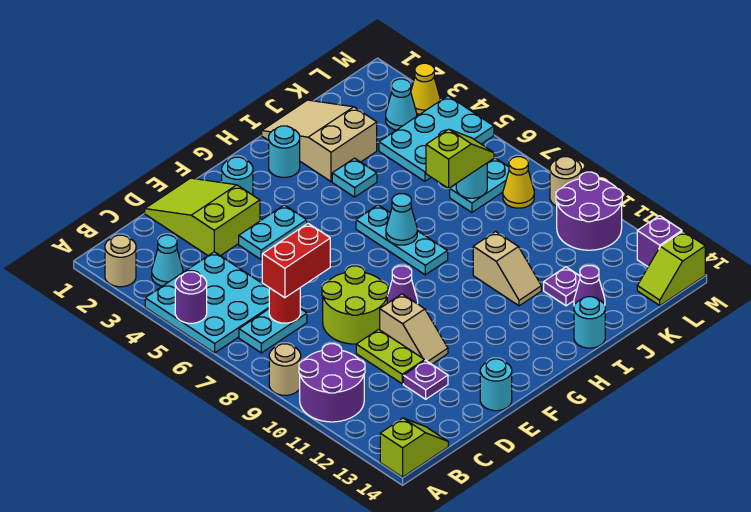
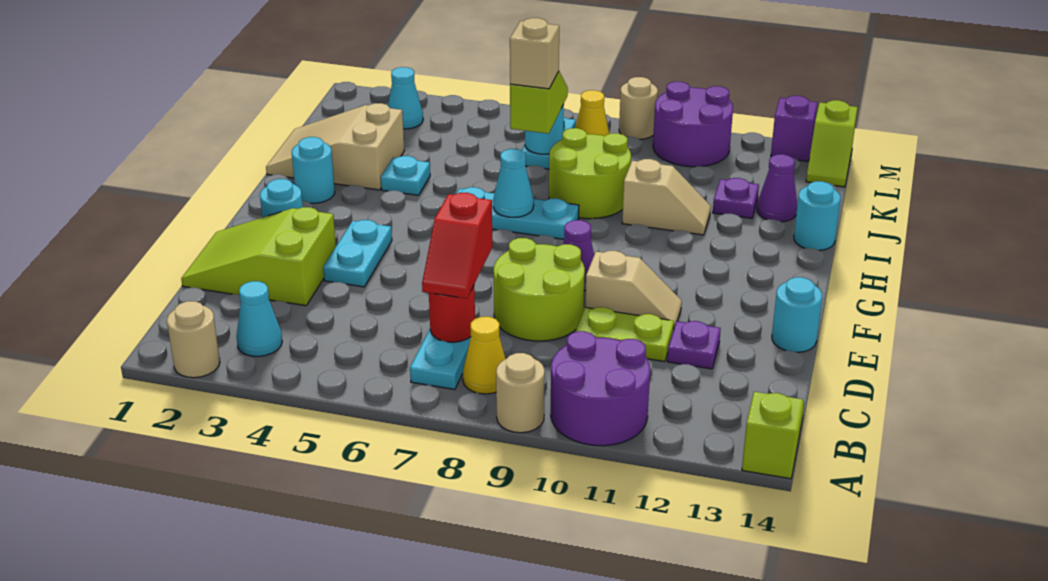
cyan plate A4:C6 level 1 -> none
purple round brick A5 level 2 -> none
red brick C7:D7 level 3 -> red slope C7:D7 level 3 top D
none -> lime round brick I8:J9 level 1
none -> tan brick J7 level 4
cyan plate K4:M5 level 1 -> none
yellow cone M3 level 1 -> yellow cone B8 level 1

